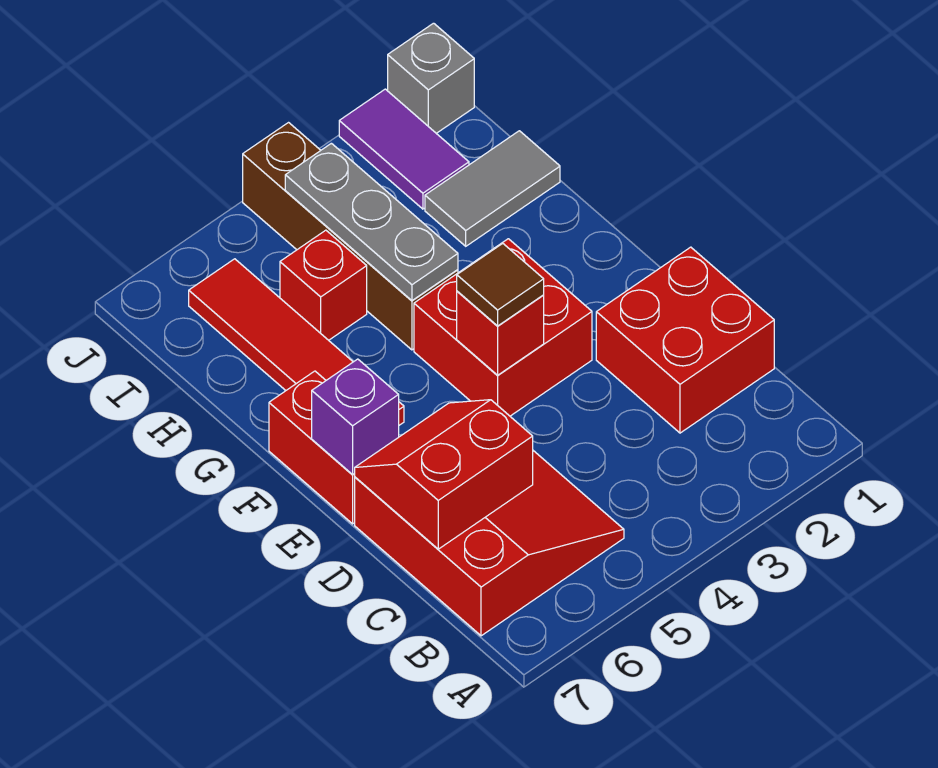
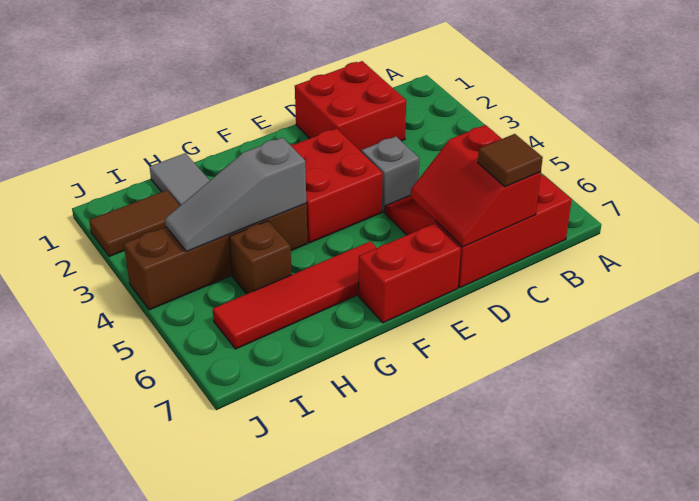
red brick E4 level 2 -> none
brown tile E4 level 3 -> brown tile C7 level 3
purple brick E7 level 2 -> none
grey plate G4:I4 level 2 -> grey slope G4:I4 level 2 top G
red brick H5 level 1 -> brown brick H5 level 1
purple tile I2:J2 level 1 -> brown tile I2:J2 level 1
grey brick J1 level 1 -> grey brick D4 level 1

